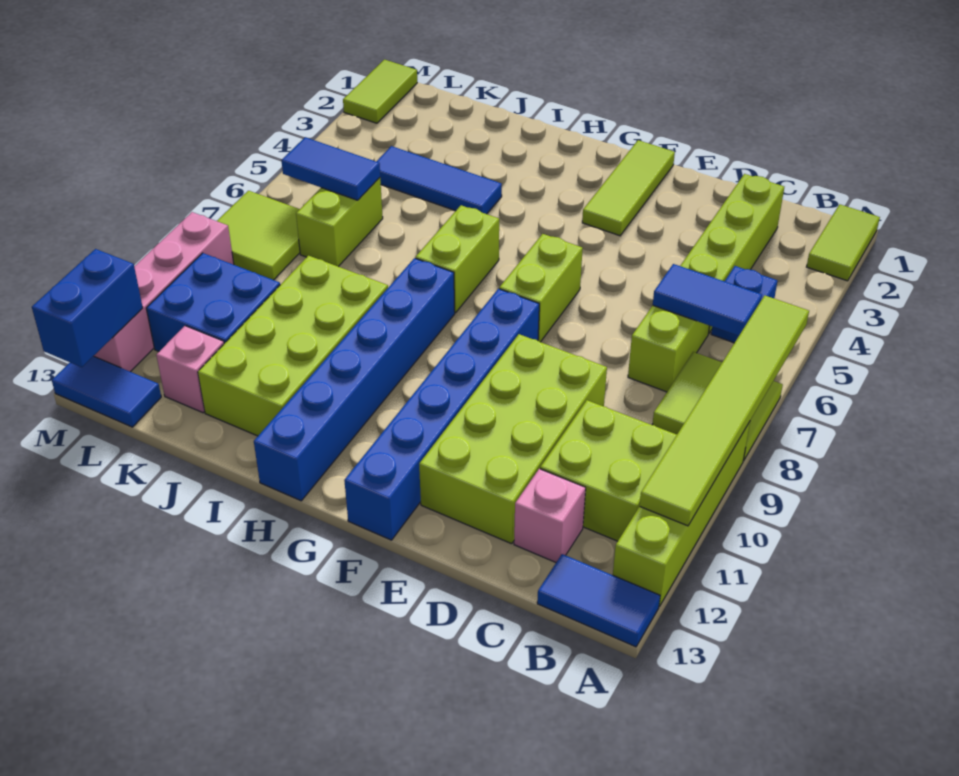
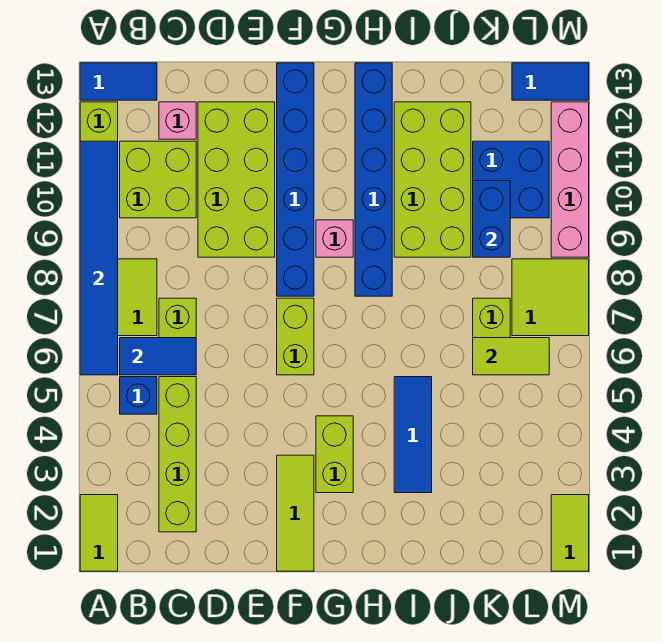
lime tile A6:A11 level 2 -> blue tile A6:A11 level 2
lime brick H6:H7 level 1 -> lime brick G3:G4 level 1
blue tile I4:K4 level 1 -> blue tile I3:I5 level 1
blue tile K6:L6 level 2 -> lime tile K6:L6 level 2
pink brick K12 level 1 -> pink brick G9 level 1
blue brick M12:M13 level 2 -> blue brick K9:K10 level 2

